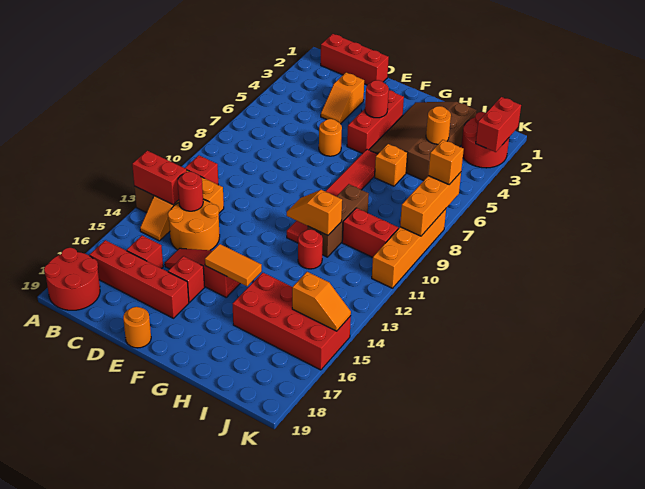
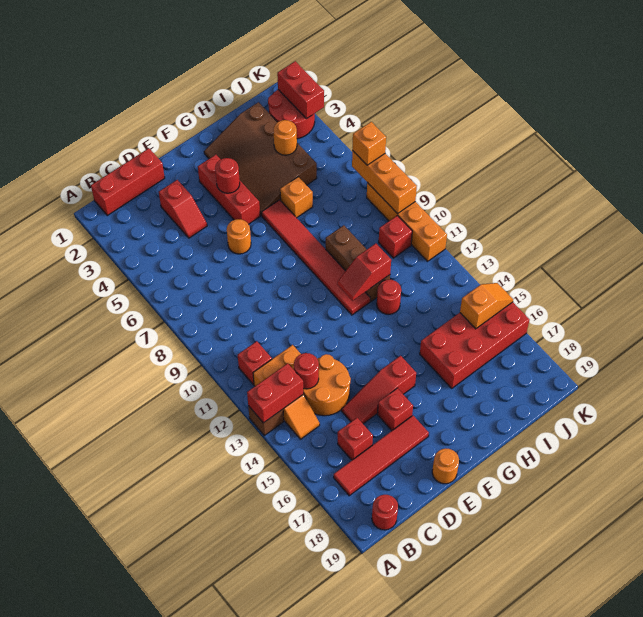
red round brick A18:B19 level 1 -> red round brick B19 level 1
red brick B17:E17 level 1 -> red tile B17:E17 level 1
orange slope D3:D4 level 1 top 3 -> red slope D3:D4 level 1 top 3
orange tile F15:G15 level 2 -> none
orange slope G11:H11 level 2 top H -> red slope G11:H11 level 2 top H
red brick I10:J10 level 1 -> red brick J10 level 1

